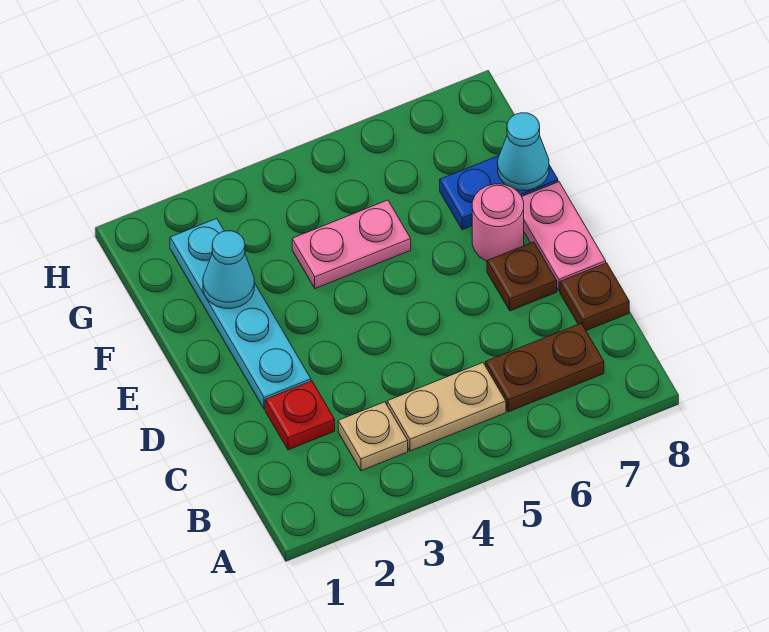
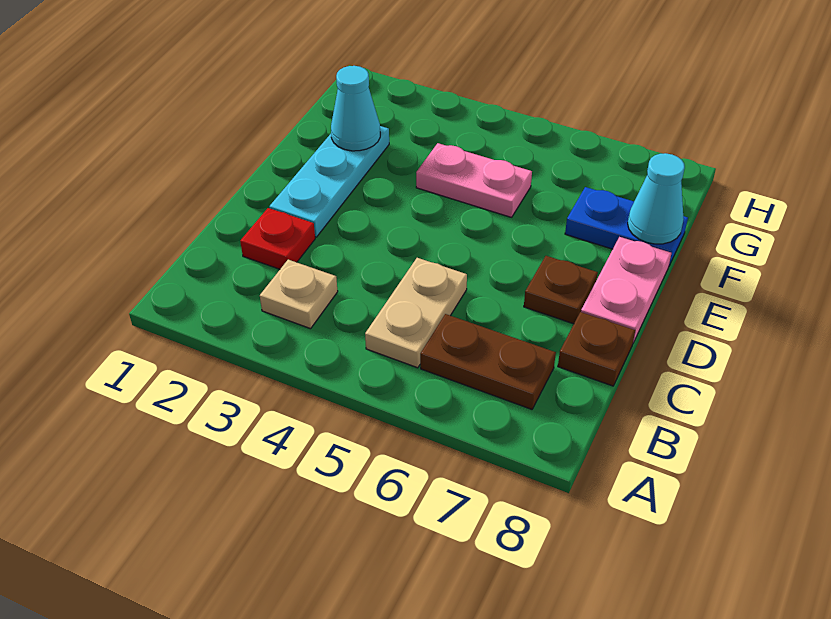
tan plate B4:B5 level 1 -> tan plate B5:C5 level 1
cyan plate D2:G2 level 1 -> cyan plate D2:F2 level 1
pink round brick E7 level 1 -> none

